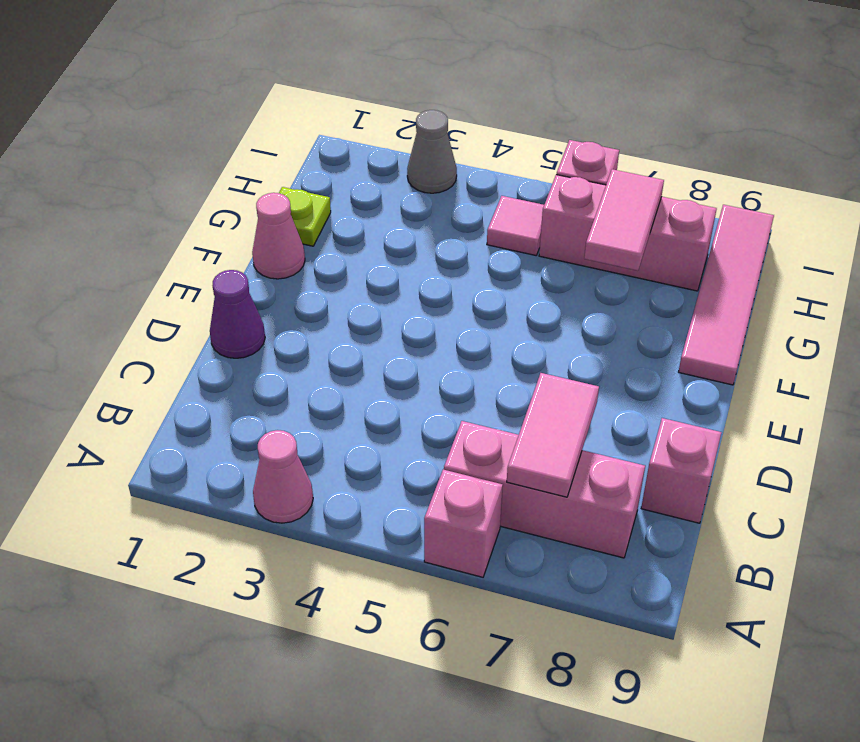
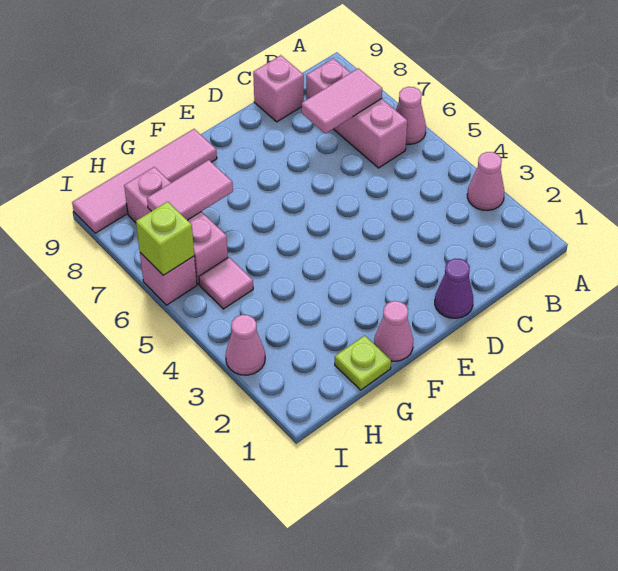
pink brick A6 level 1 -> pink cone A6 level 1
grey cone I3 level 1 -> pink cone I3 level 1
none -> lime brick I6 level 2

